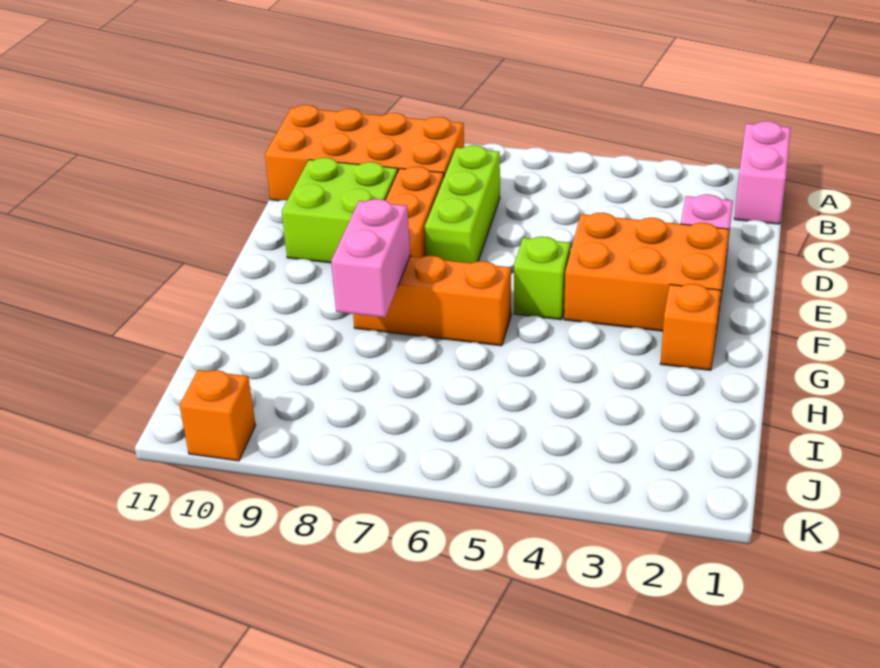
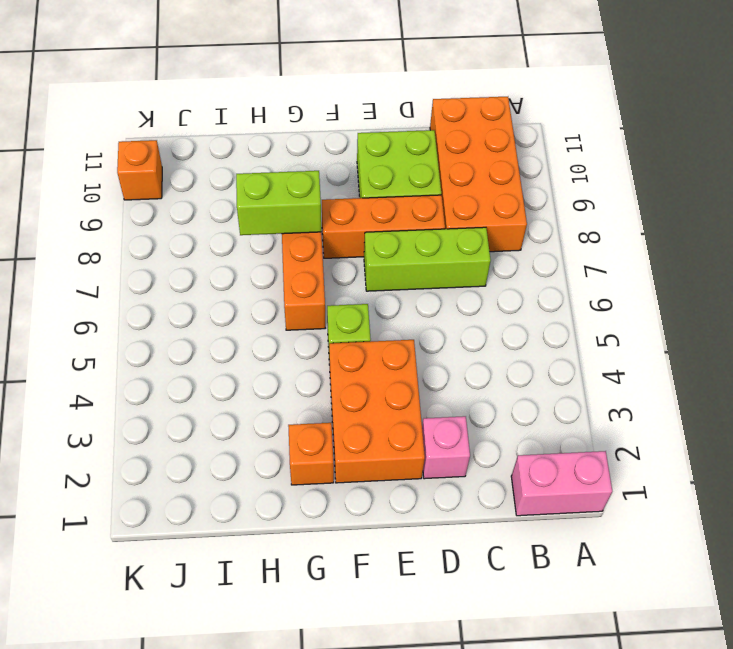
pink brick G8:H8 level 2 -> lime brick G8:H8 level 2

